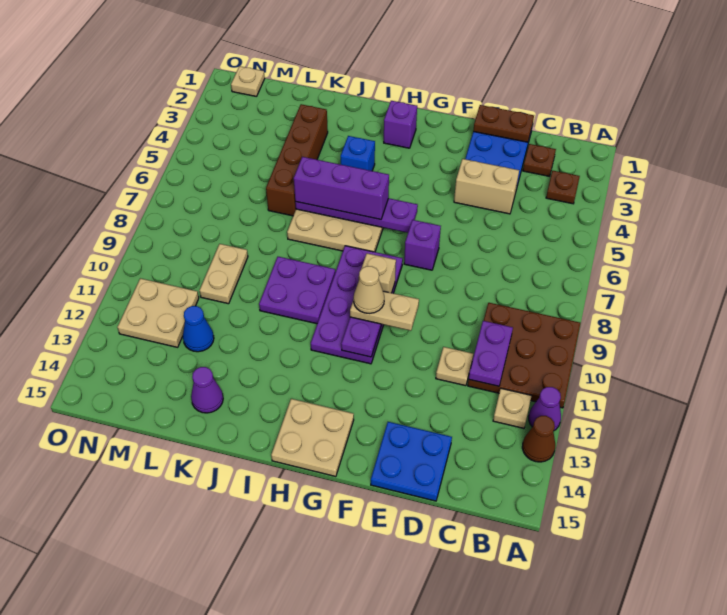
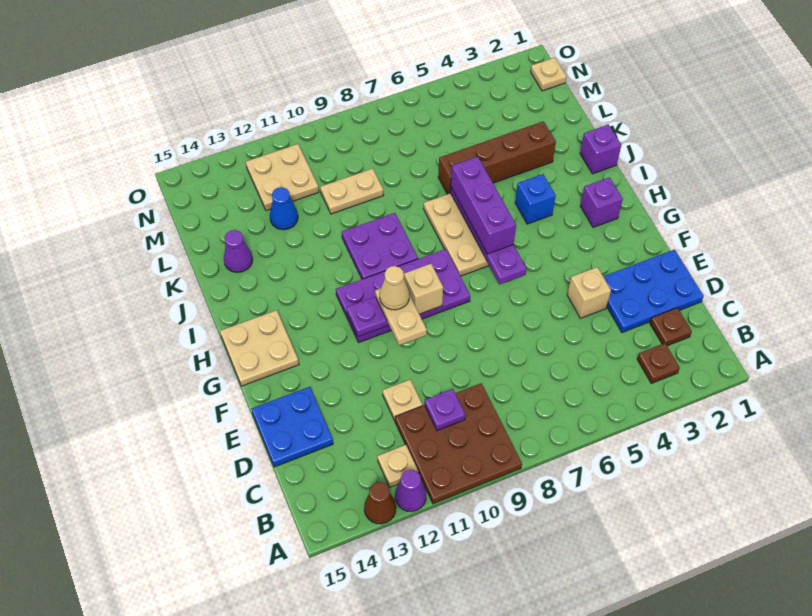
purple plate C10:C11 level 2 -> purple plate C10 level 2
brown plate D1:E1 level 2 -> none
tan brick D4:E4 level 1 -> tan brick E4 level 1
purple brick F7 level 1 -> purple brick J1 level 1

